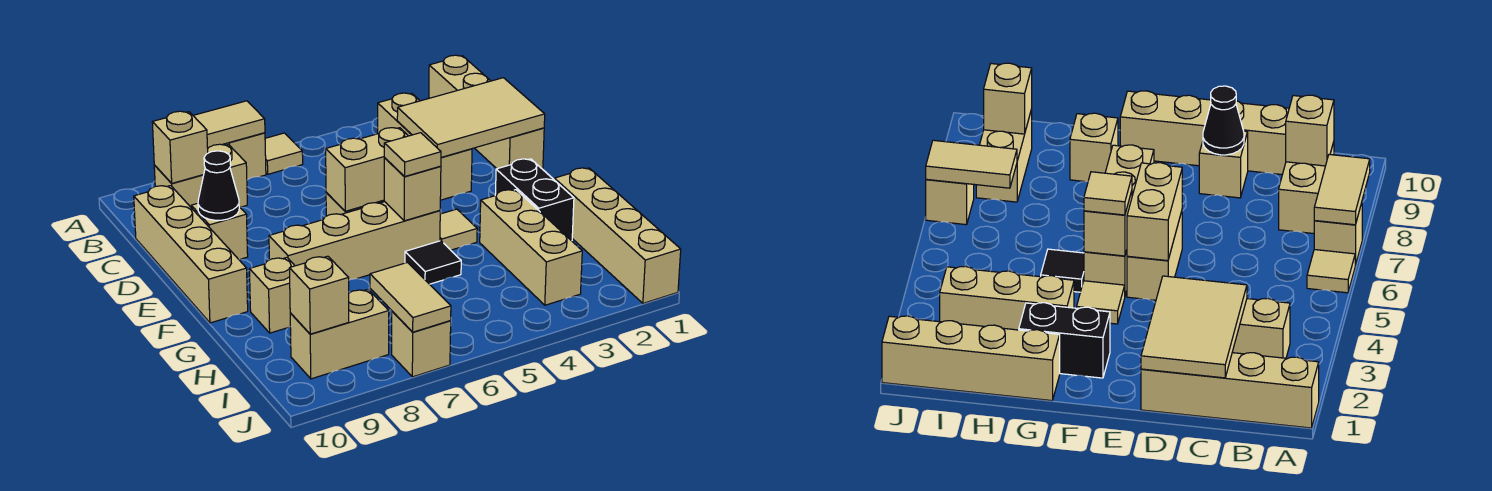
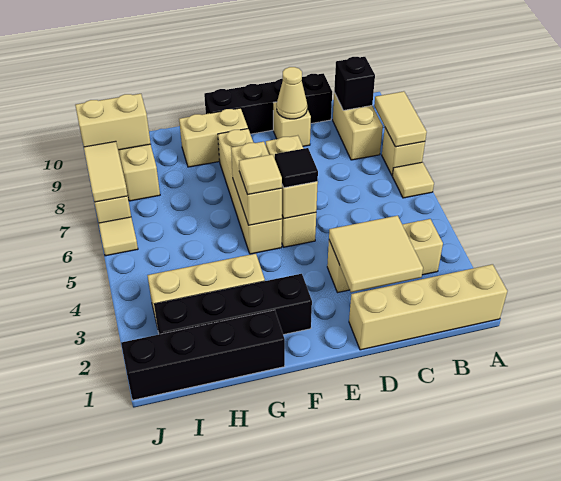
tan brick B9 level 2 -> black brick B9 level 2
tan tile C1:D3 level 2 -> tan tile C2:D3 level 2
tan brick C10:F10 level 1 -> black brick C10:F10 level 1
black cone D9 level 2 -> tan cone D9 level 2
black brick F2:G2 level 1 -> black brick F2:I2 level 1
tan tile F4 level 1 -> tan tile J6 level 1
tan brick F5 level 2 -> tan brick F5:F6 level 2
tan brick G1:J1 level 1 -> black brick G1:J1 level 1
black tile G5 level 1 -> black tile E5 level 3
tan brick G9 level 1 -> tan brick F9:G9 level 1
tan tile I7:J7 level 2 -> tan tile J7:J8 level 2
tan brick I9 level 2 -> tan brick I9:J9 level 2

